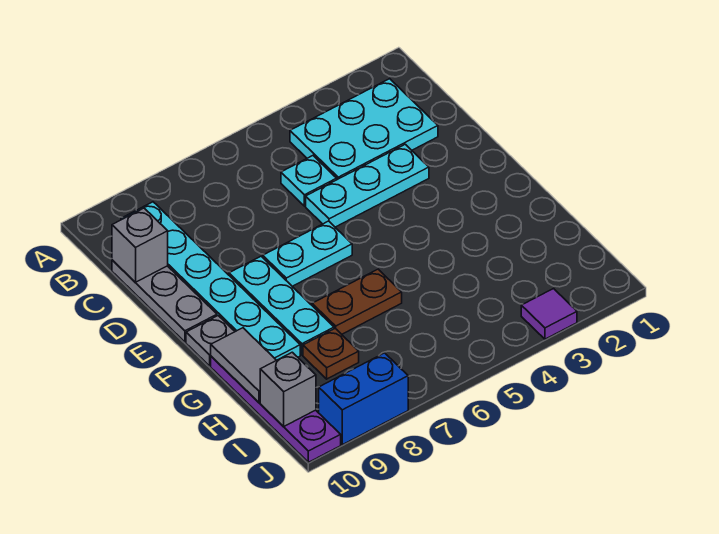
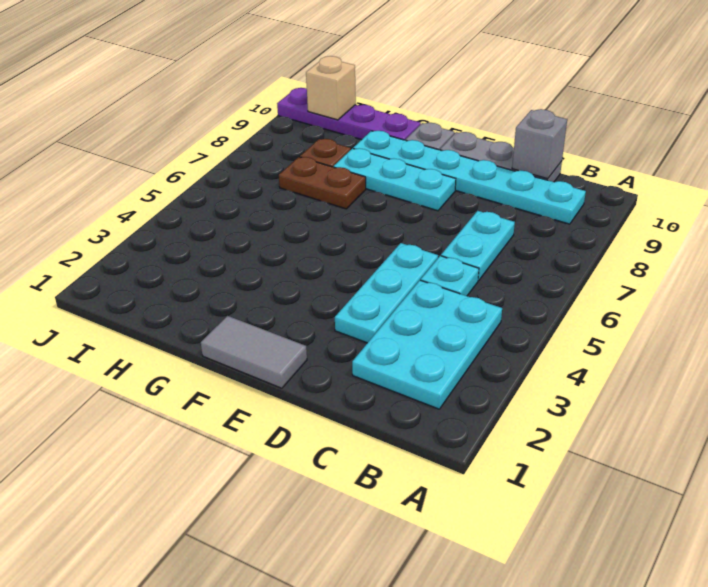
cyan plate E6:E7 level 1 -> cyan plate C6:C7 level 1
brown plate G6:G7 level 1 -> brown plate G7:H7 level 1
grey tile G10:H10 level 2 -> grey tile E1:F1 level 1
grey brick I10 level 2 -> tan brick I10 level 2
purple tile J3 level 1 -> none
blue brick J8:J9 level 1 -> none

